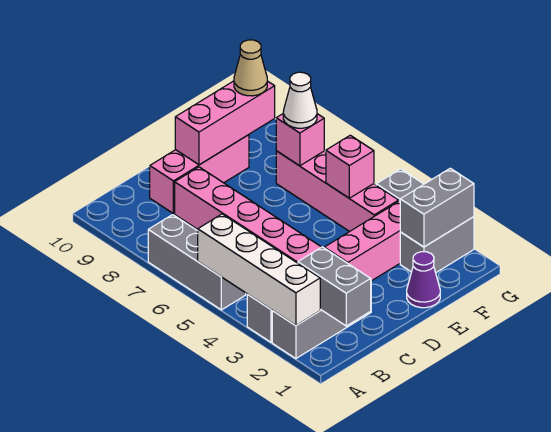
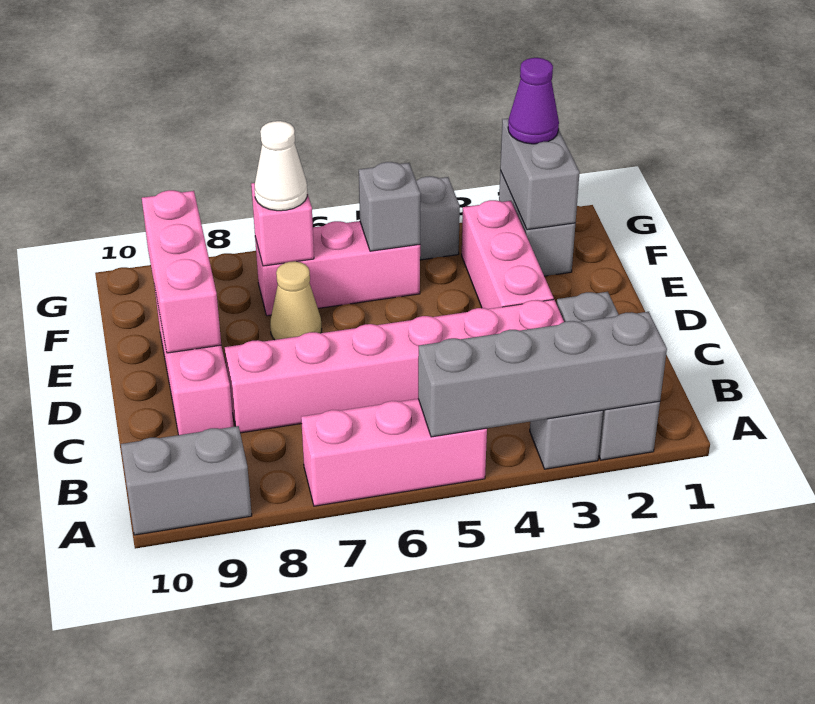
white brick A2:A5 level 2 -> grey brick A2:A5 level 2
grey brick A5:A7 level 1 -> pink brick A5:A7 level 1
grey brick B1:B2 level 2 -> grey brick A9:A10 level 1
purple cone E1 level 1 -> purple cone G2 level 3
pink brick F4:F7 level 1 -> pink brick F5:F7 level 1
pink brick F5 level 2 -> grey brick F5 level 2
tan cone F9 level 3 -> tan cone E7 level 1

